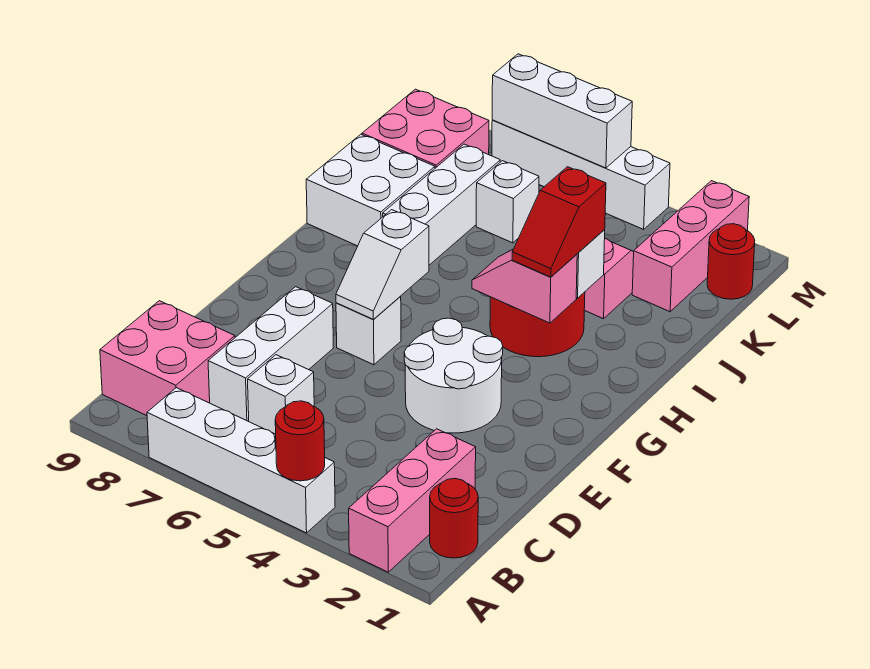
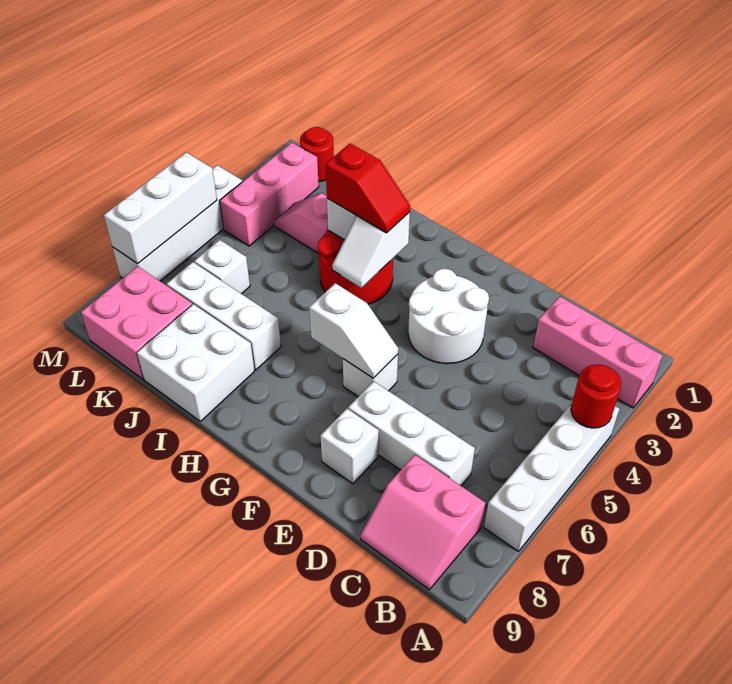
red round brick B1 level 1 -> none
pink brick B8:C9 level 1 -> pink slope B8:C9 level 1 top 8
white brick C6 level 1 -> white brick E8 level 1
pink slope H3:H4 level 2 top 3 -> white slope H3:H4 level 2 top 3
pink brick K2:M2 level 1 -> pink brick L2:L4 level 1

